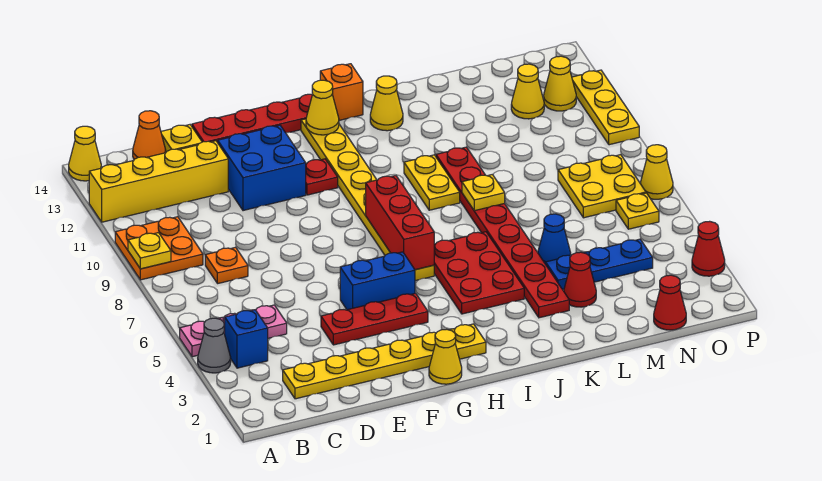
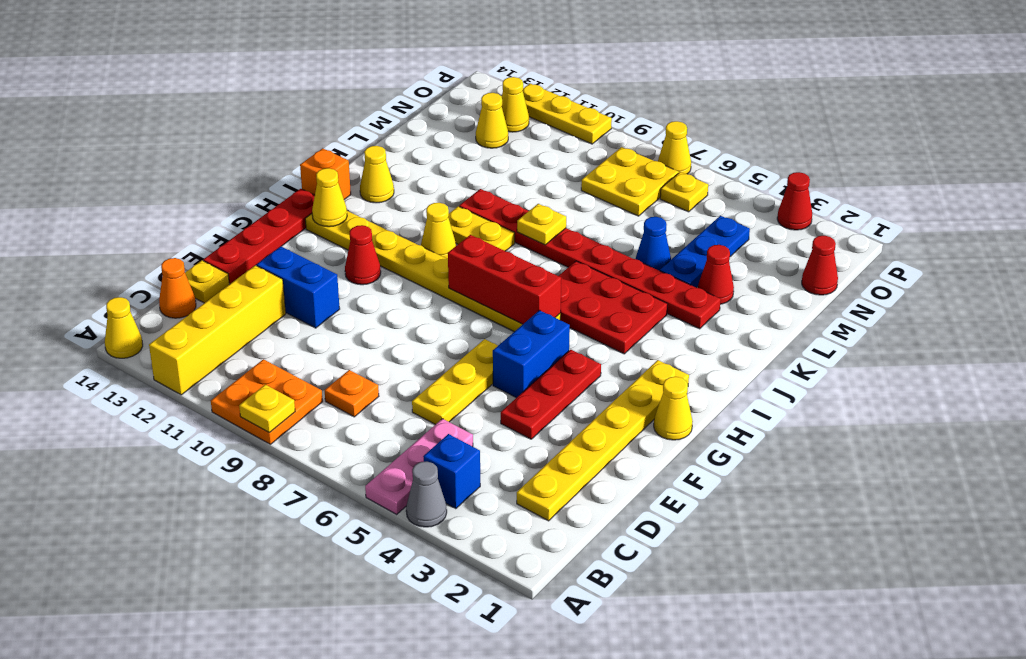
none -> yellow plate D6:F6 level 1
blue brick E11:F12 level 1 -> blue brick E11:E12 level 1
red plate G11 level 1 -> red cone G11 level 1
none -> yellow cone I10 level 1

